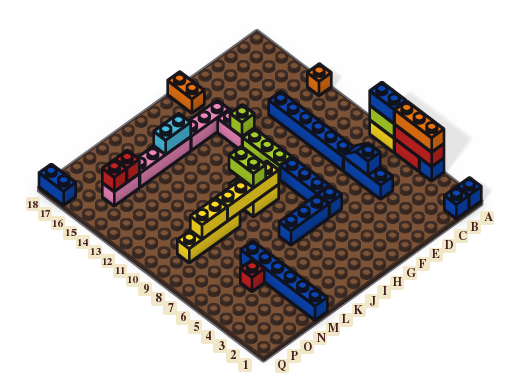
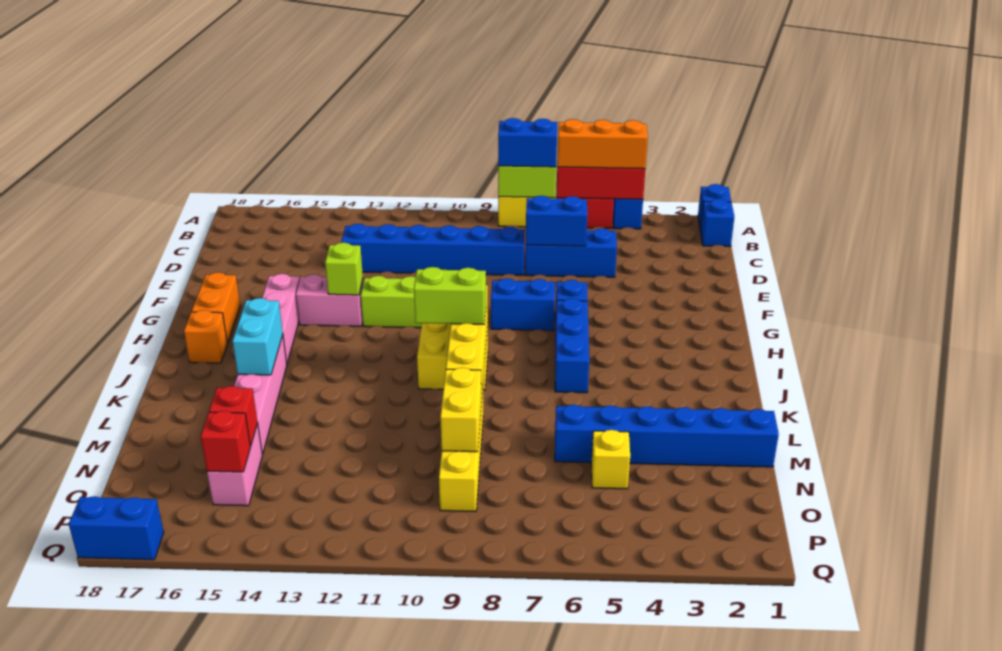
orange brick A13 level 1 -> orange brick I17 level 1
blue slope D6:D7 level 2 top 6 -> blue brick D6:D7 level 2
blue brick G7:G9 level 1 -> blue brick G7:G8 level 1
orange brick G17:G18 level 1 -> orange brick G17:H17 level 1
red brick N5 level 1 -> yellow brick N5 level 1

